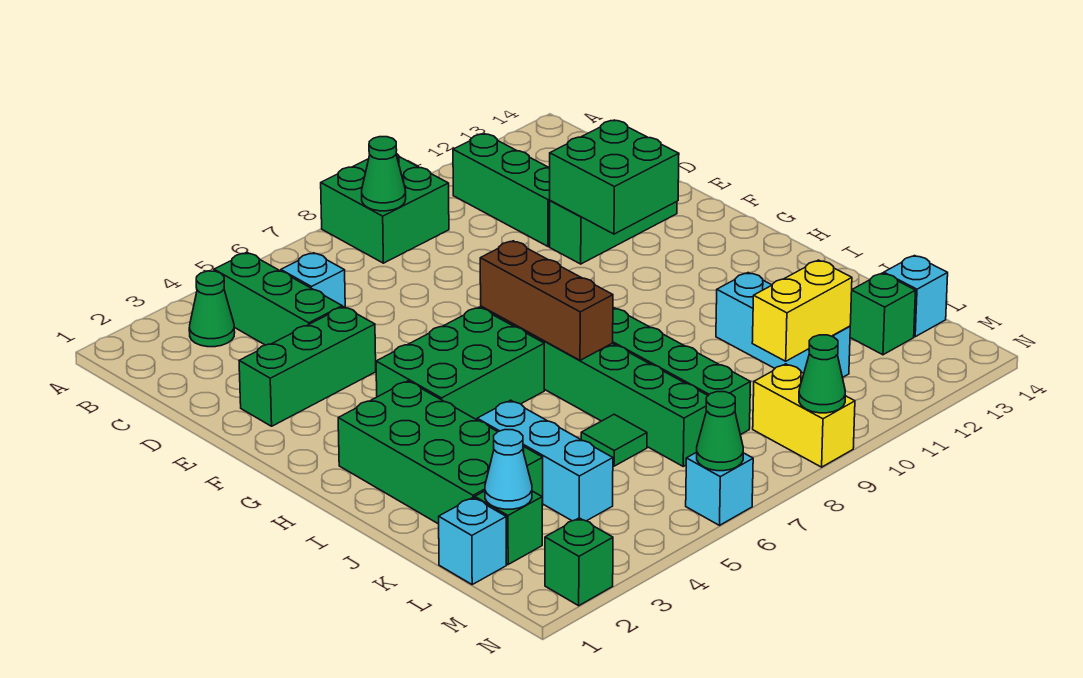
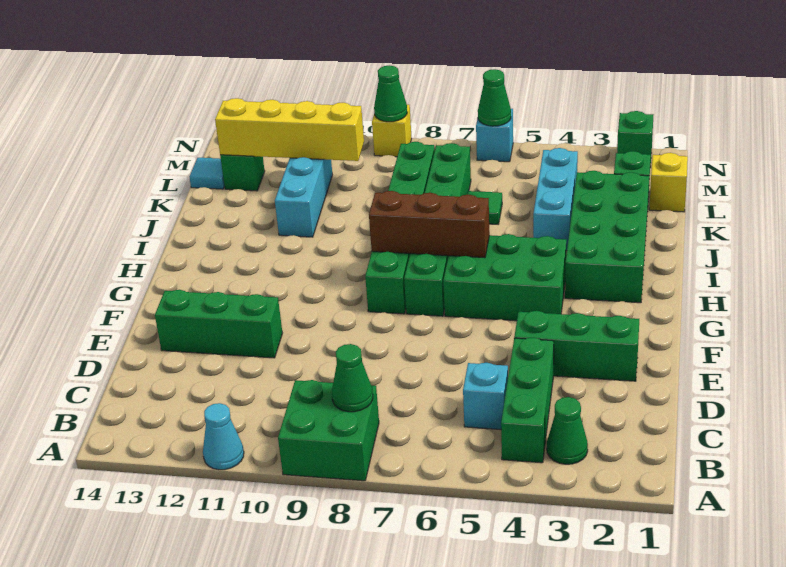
green brick B11:D11 level 1 -> none
green brick E11:F12 level 2 -> none
brown brick G7:I7 level 2 -> brown brick H6:H8 level 2
cyan brick L1 level 1 -> yellow brick L1 level 1
cyan cone L2 level 2 -> cyan cone A11 level 1
yellow brick L10:L11 level 2 -> yellow brick L10:L13 level 2
cyan brick L14 level 1 -> cyan tile L14 level 1
yellow brick M9:N9 level 1 -> yellow brick N9 level 1

